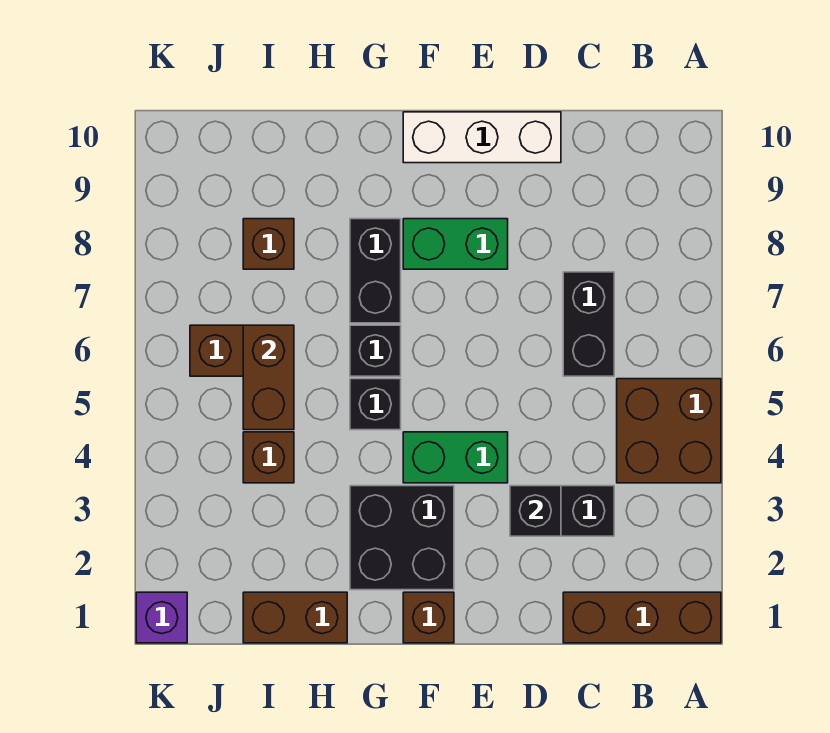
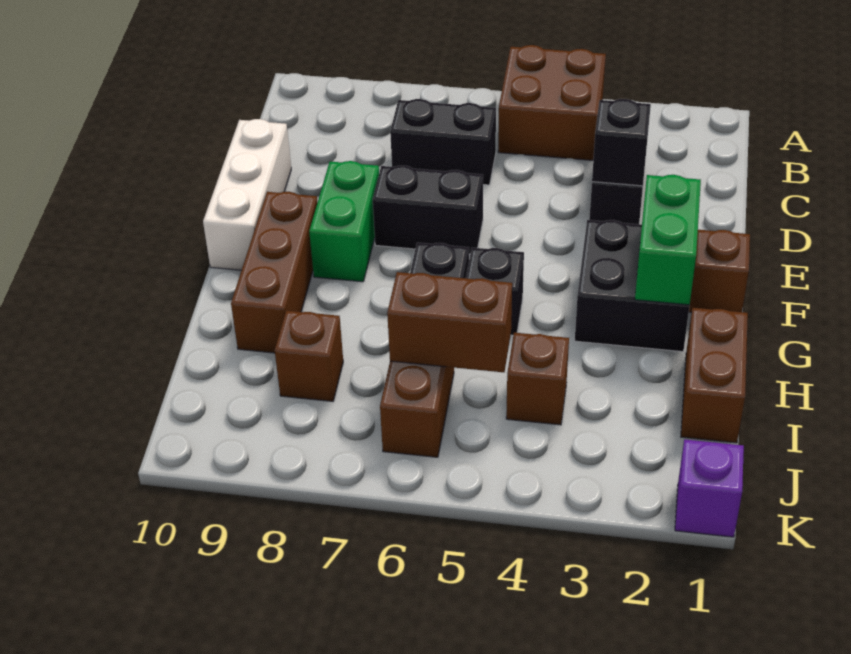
brown brick A1:C1 level 1 -> brown brick F9:H9 level 1
green brick E4:F4 level 1 -> green brick F2:G2 level 2
black brick G7:G8 level 1 -> black brick E6:E7 level 1

